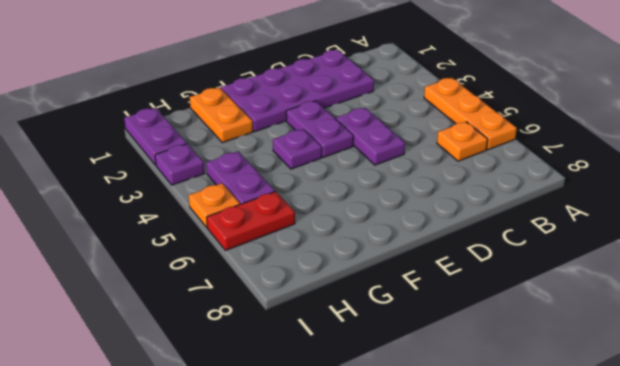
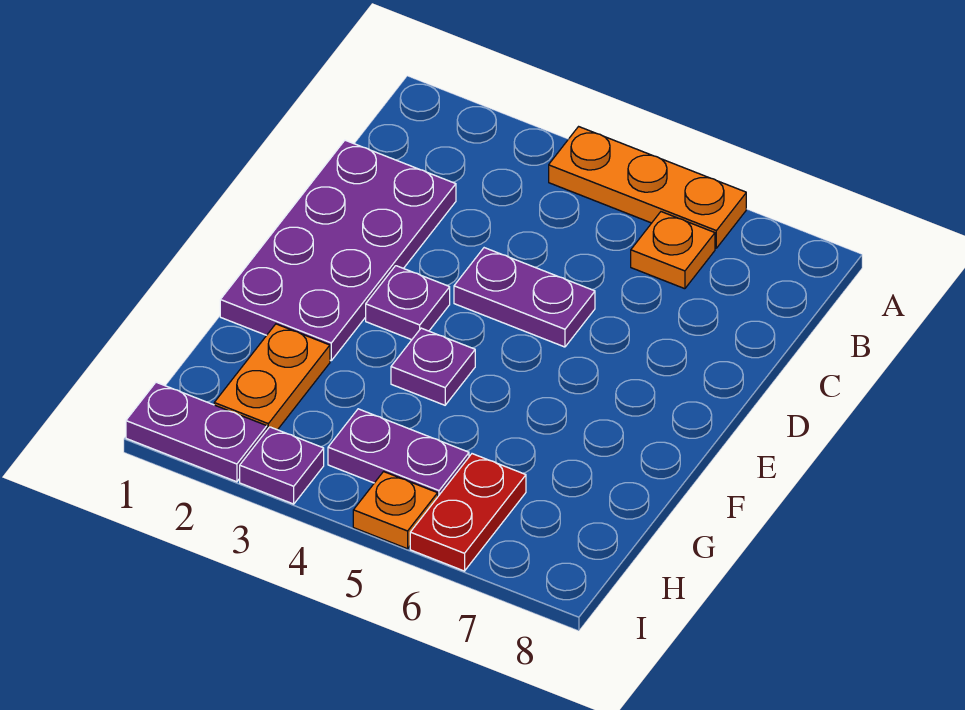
purple plate E3:E4 level 1 -> purple plate E3 level 1
orange plate G1:G2 level 1 -> orange plate G2:H2 level 1

